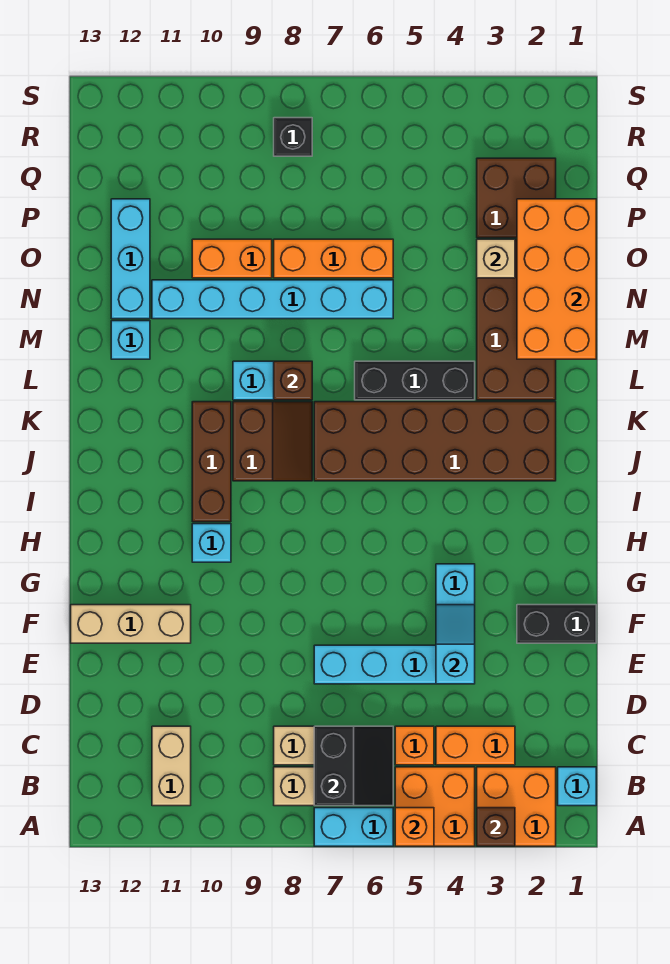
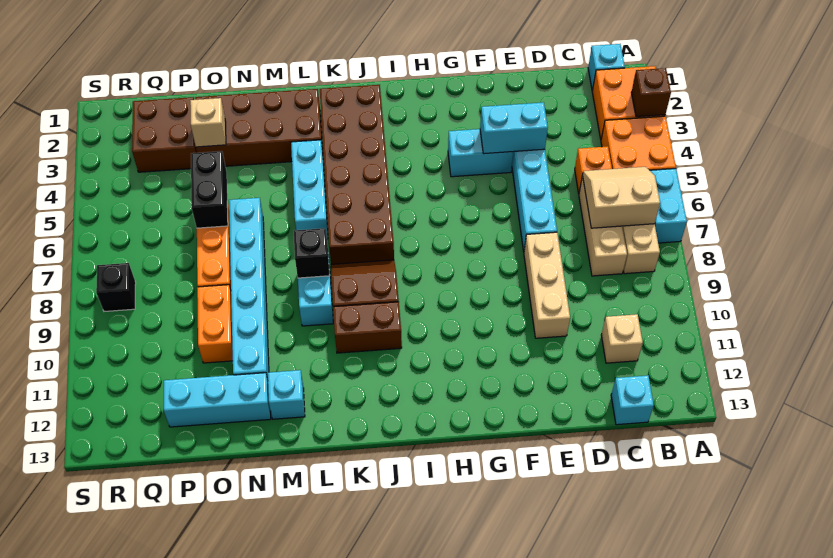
orange brick A5 level 2 -> none
black slope B6:C7 level 2 top 7 -> tan slope B6:C7 level 2 top 7
tan brick B11:C11 level 1 -> tan brick C11 level 1
orange brick C3:C4 level 1 -> none
cyan slope E4:F4 level 2 top E -> cyan brick E4:F4 level 2
black brick F1:F2 level 1 -> black brick O5:O6 level 2
tan brick F11:F13 level 1 -> tan brick E8:E10 level 1
cyan brick H10 level 1 -> cyan brick C13 level 1
brown brick I10:K10 level 1 -> brown brick J10:K10 level 1
black brick L4:L6 level 1 -> cyan brick L4:L6 level 1
brown brick L8 level 2 -> black brick L8 level 2
orange brick M1:P2 level 2 -> none

